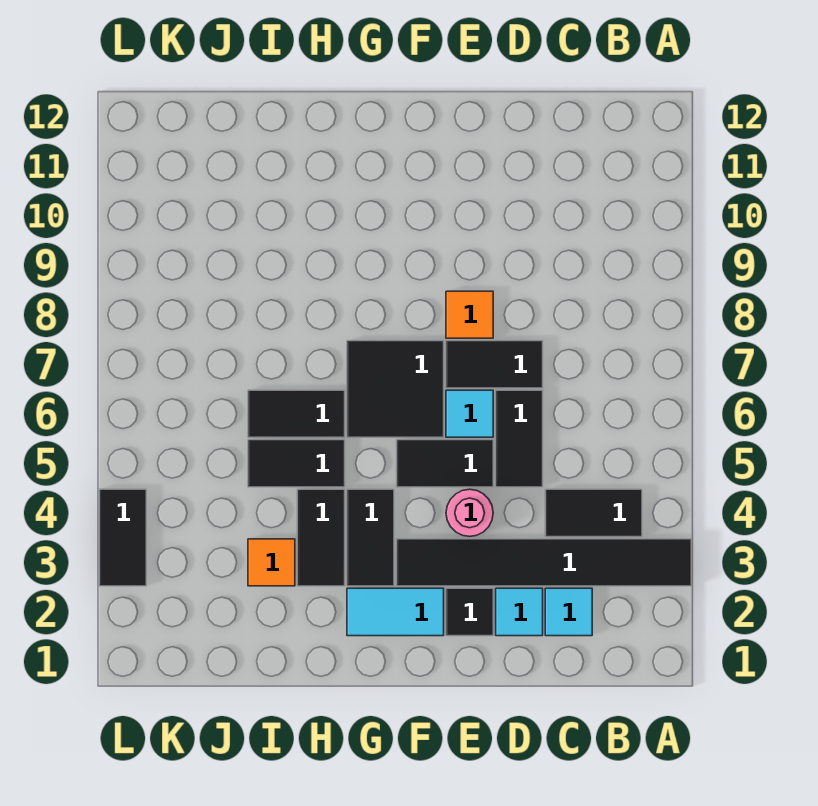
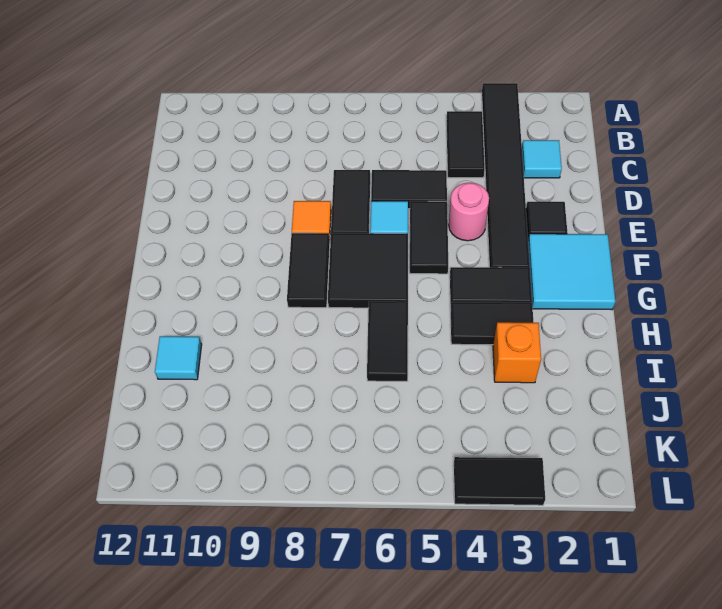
cyan tile D2 level 1 -> cyan tile I11 level 1
cyan tile F2:G2 level 1 -> cyan tile F1:G2 level 1
black tile H5:I5 level 1 -> black tile F8:G8 level 1
orange tile I3 level 1 -> orange brick I3 level 1

